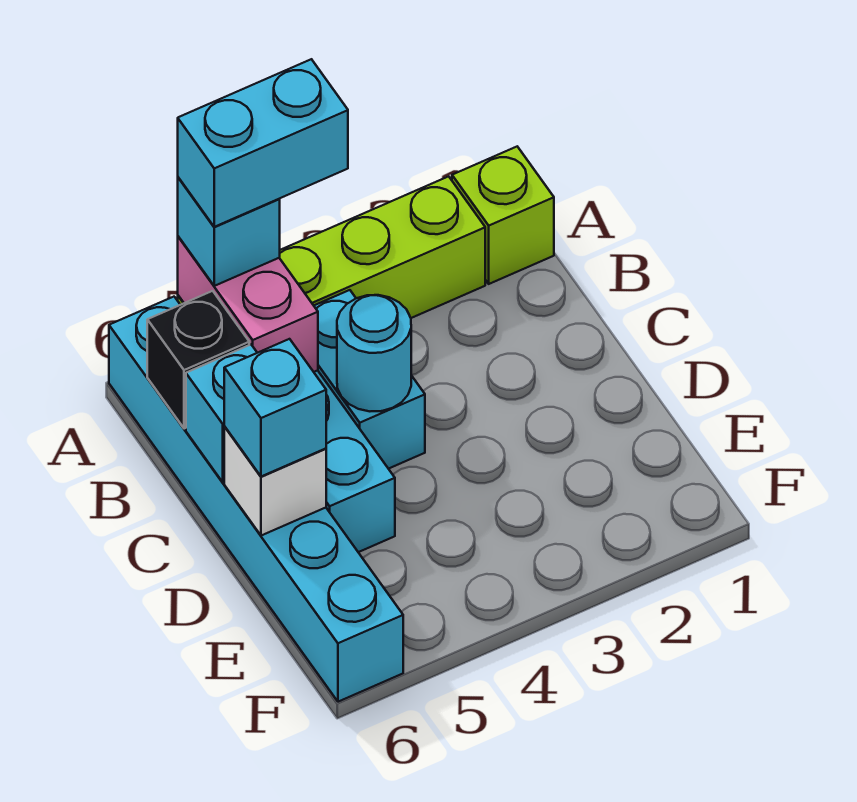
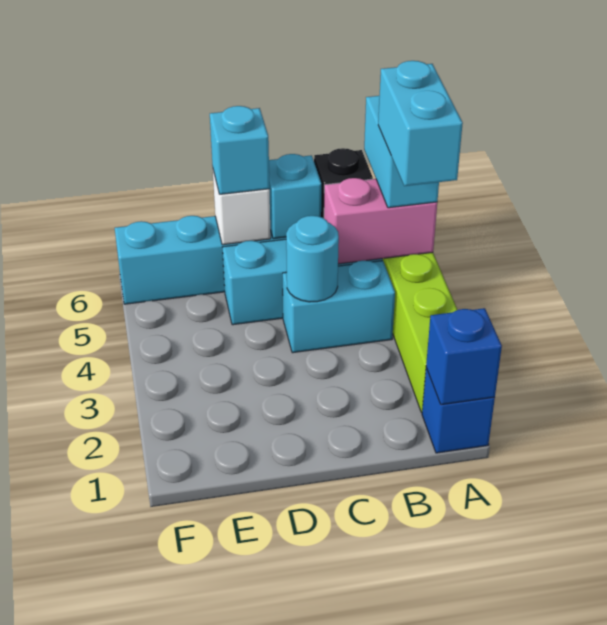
lime brick A1 level 1 -> blue brick A1 level 1
none -> blue brick A1 level 2
cyan brick A5 level 3 -> cyan brick A5:A6 level 3

